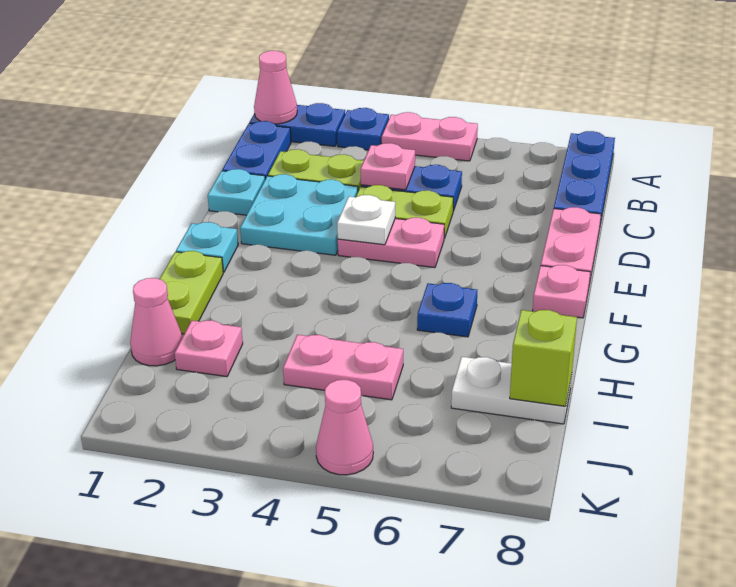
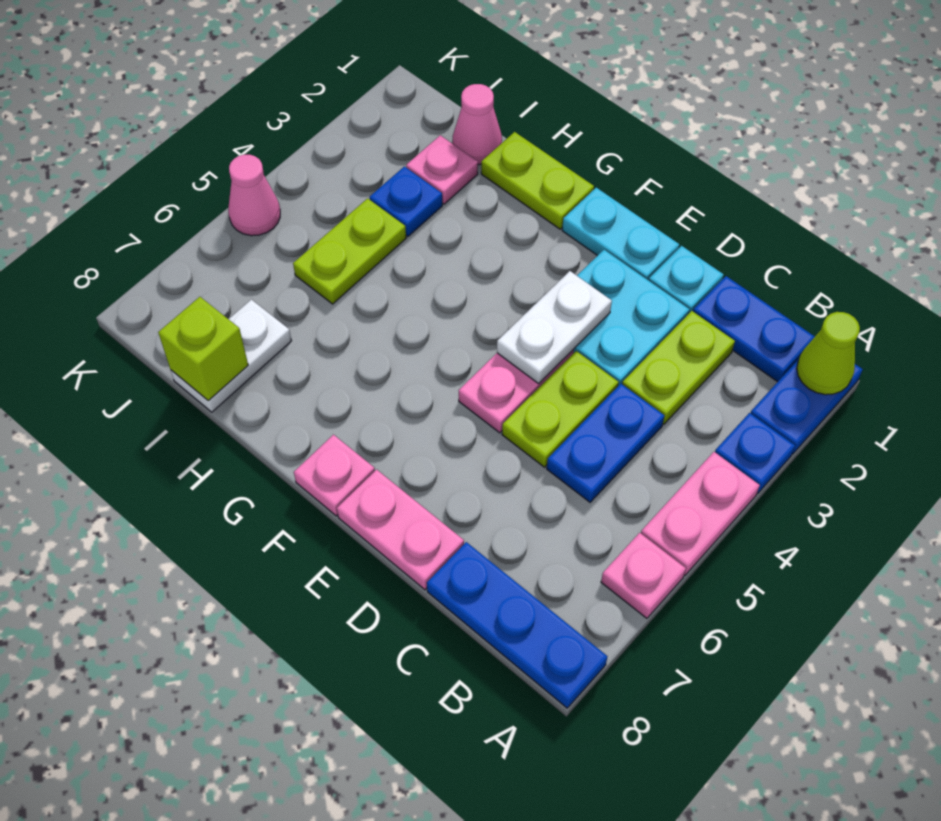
pink cone A1 level 2 -> lime cone A1 level 2
pink plate C4 level 2 -> pink plate A6 level 1
white plate E4 level 2 -> white plate E3:E4 level 2
cyan plate F1 level 1 -> cyan plate E1:F1 level 1
blue plate G6 level 1 -> blue plate I3 level 1
pink plate I4:I5 level 1 -> lime plate I4:I5 level 1

